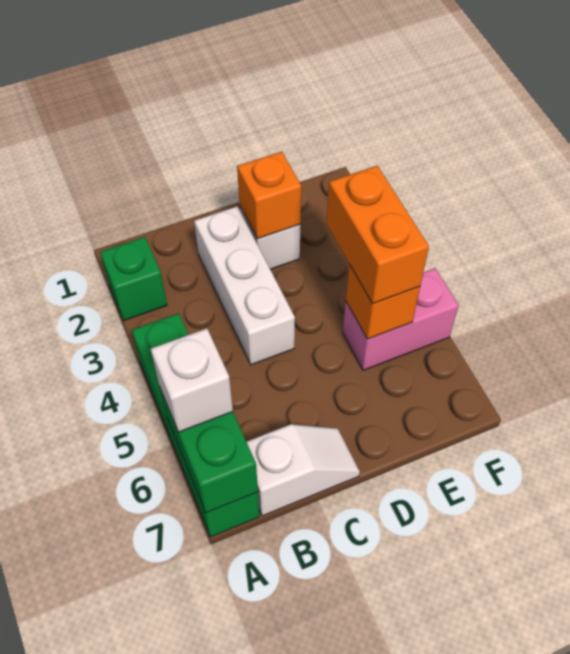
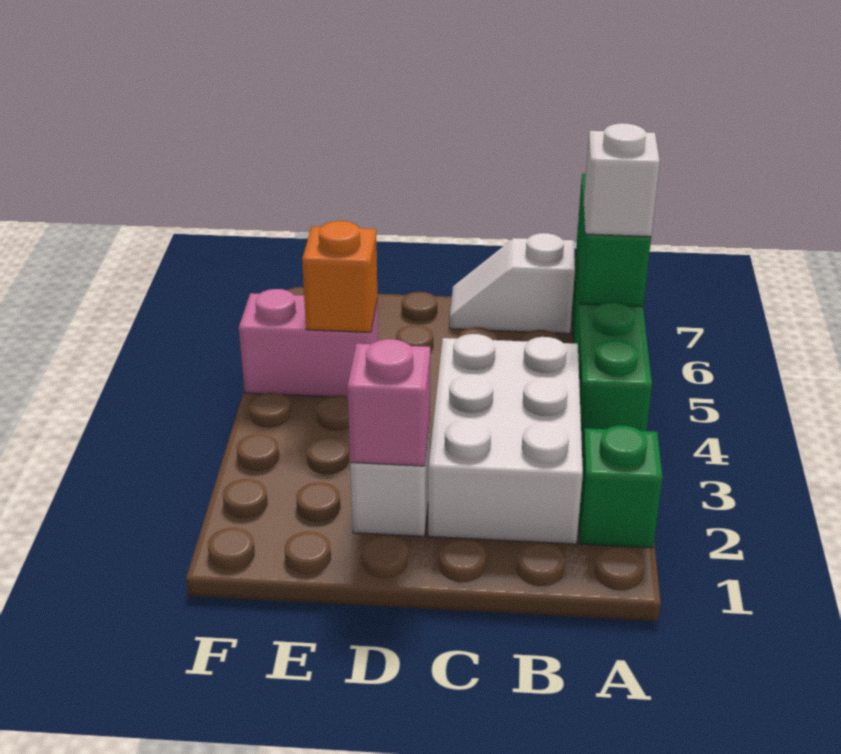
white brick C2:C4 level 1 -> white brick B2:C4 level 1
orange brick D2 level 2 -> pink brick D2 level 2
orange brick E4:E5 level 3 -> none

